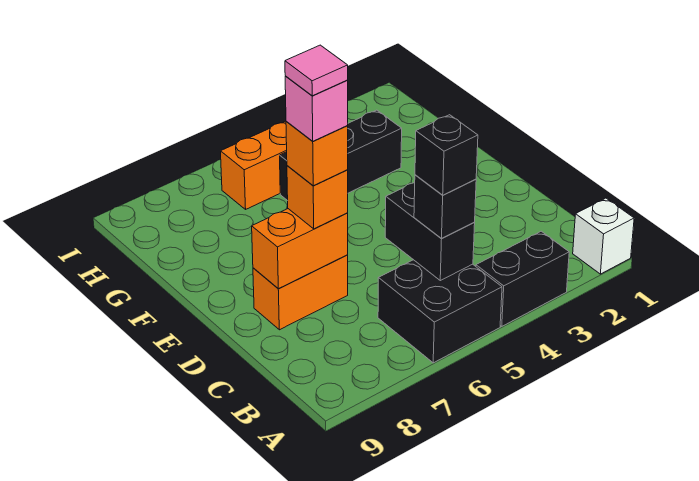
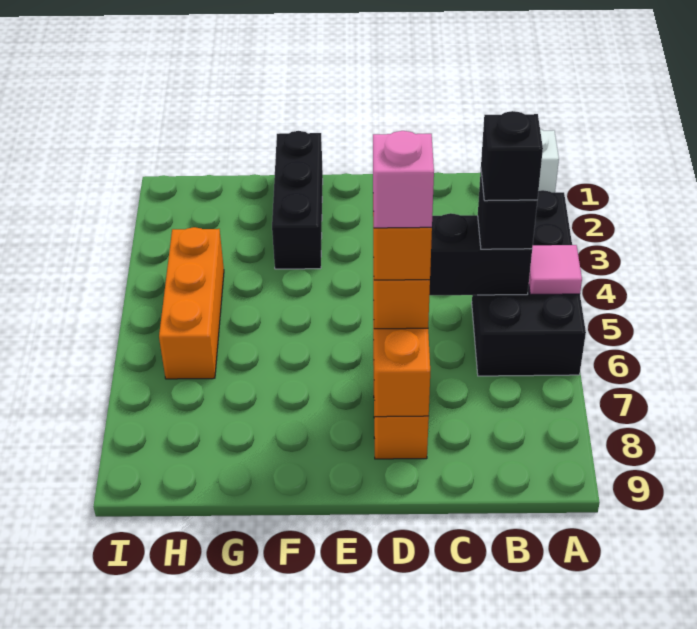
pink tile D7 level 6 -> pink tile A5 level 2
black brick G3:G5 level 1 -> black brick F1:F3 level 1

